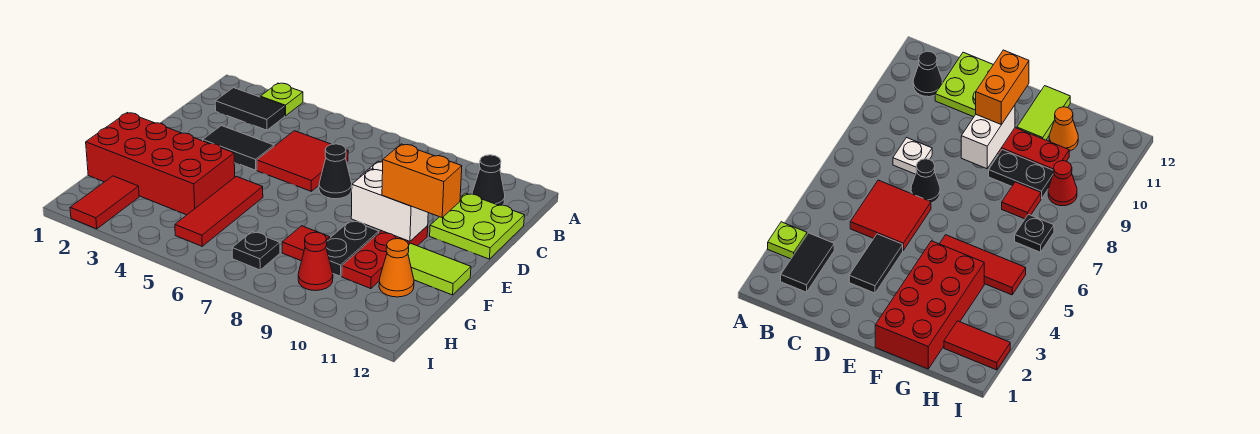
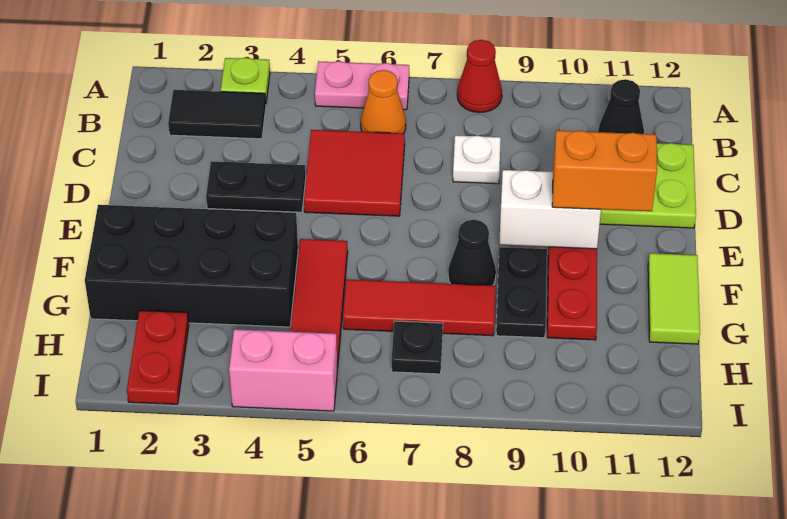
none -> pink plate A5:A6 level 1
black tile D3:D4 level 1 -> black plate D3:D4 level 1
black cone D7 level 1 -> black cone F8 level 1
red brick F1:G4 level 1 -> black brick F1:G4 level 1
lime tile F11:F12 level 1 -> lime tile F12:G12 level 1
red tile G8 level 1 -> red tile G6:G8 level 1
orange cone G11 level 1 -> orange cone B6 level 1
red tile H2:I2 level 1 -> red plate H2:I2 level 1
red cone H9 level 1 -> red cone A8 level 1
none -> pink brick I4:I5 level 1

